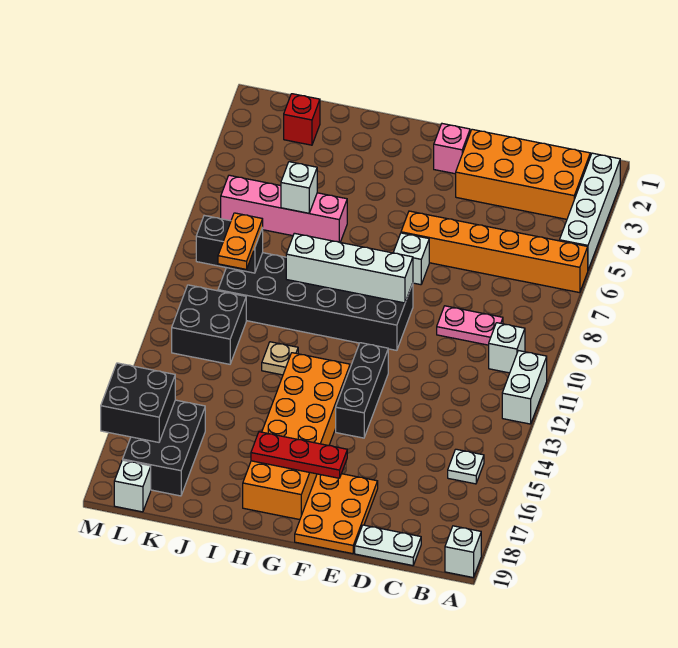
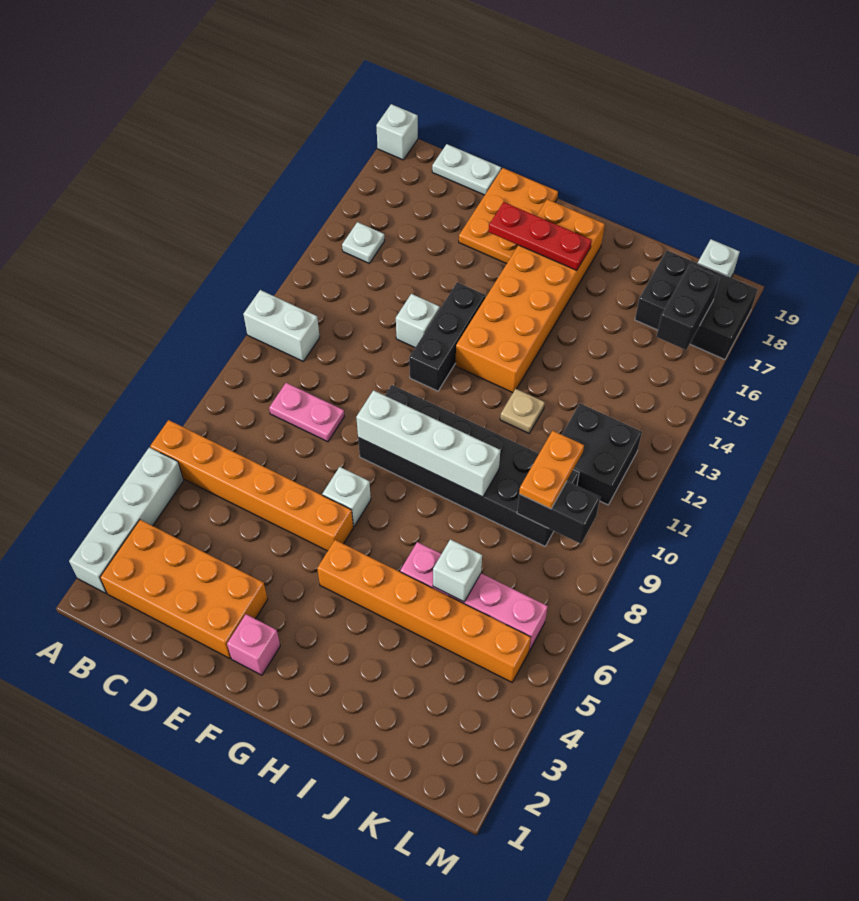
white brick A11:A12 level 1 -> white brick A11:B11 level 1
white brick B10 level 1 -> white brick E13 level 1
none -> orange brick G5:L5 level 1
red brick K2 level 1 -> none
black brick K16:L18 level 1 -> black brick K17:M18 level 1
black brick L16:M17 level 2 -> black brick L16:L17 level 2

